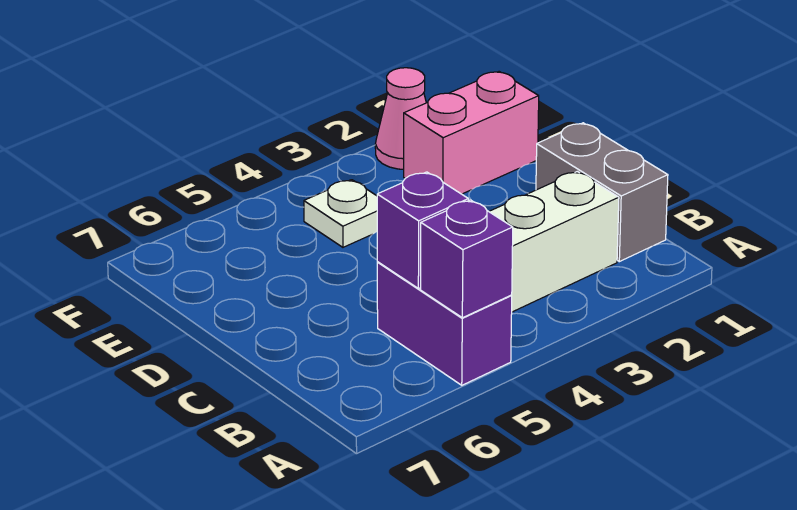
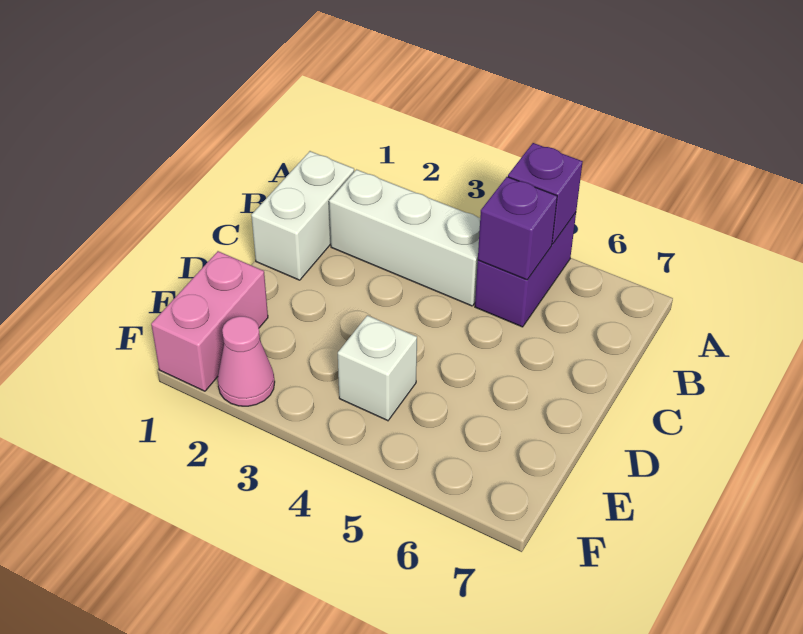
grey brick B1:C1 level 1 -> white brick B1:C1 level 1
pink brick E1:E2 level 1 -> pink brick E1:F1 level 1
white plate E4 level 1 -> white brick E4 level 1

